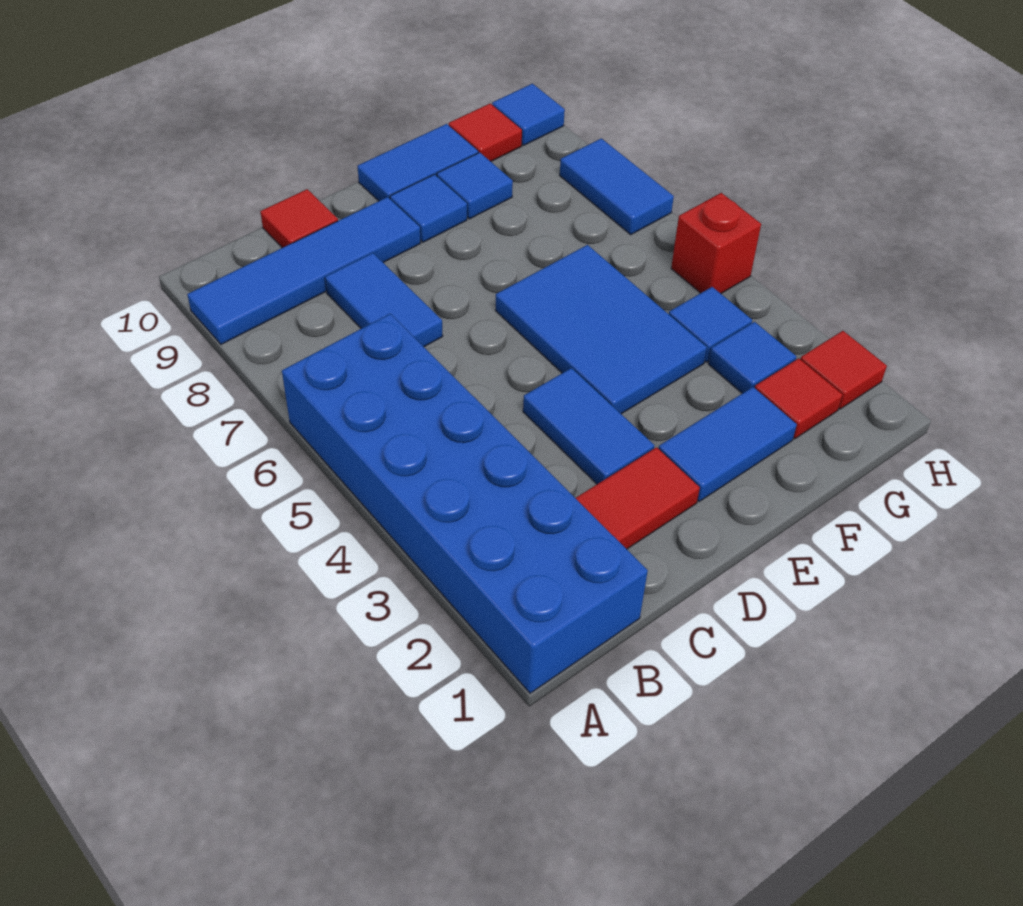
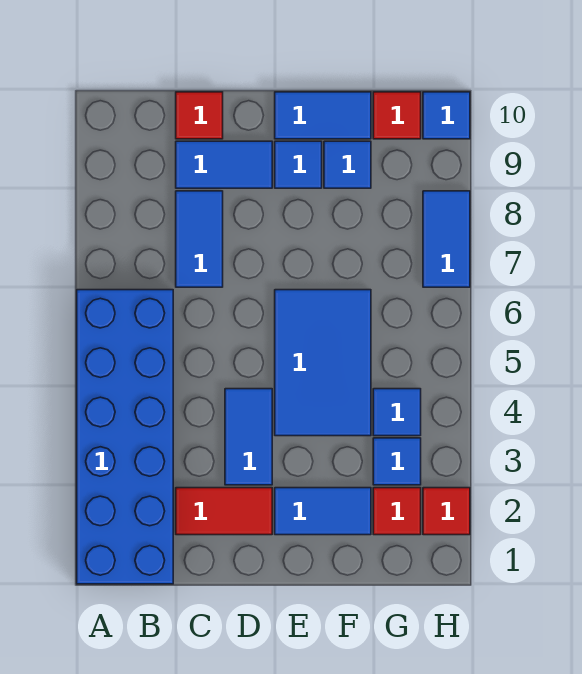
blue tile A9:D9 level 1 -> blue tile C9:D9 level 1
red brick H5 level 1 -> none

